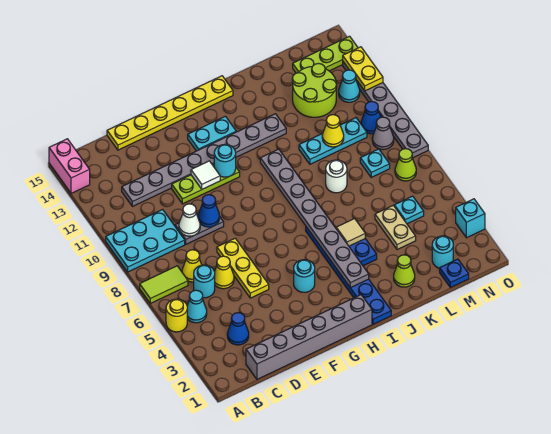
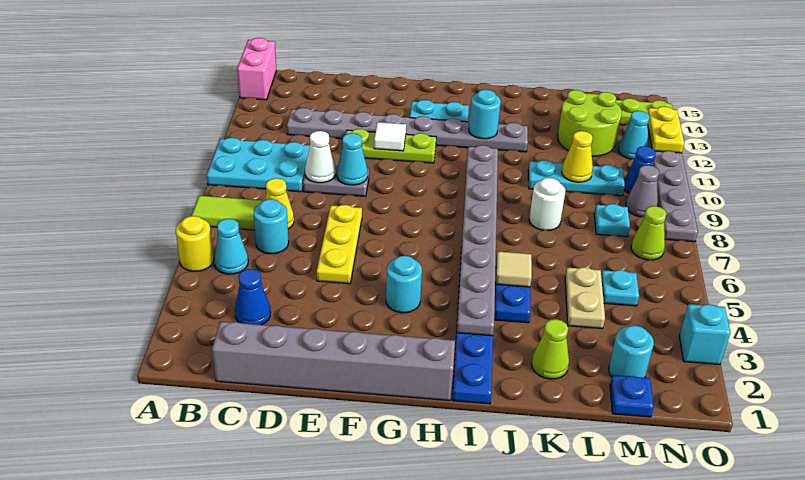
yellow cone D6 level 1 -> none
yellow plate D15:I15 level 1 -> none
blue cone E9 level 2 -> cyan cone E9 level 2
cyan round brick G11 level 2 -> cyan round brick I12 level 2

